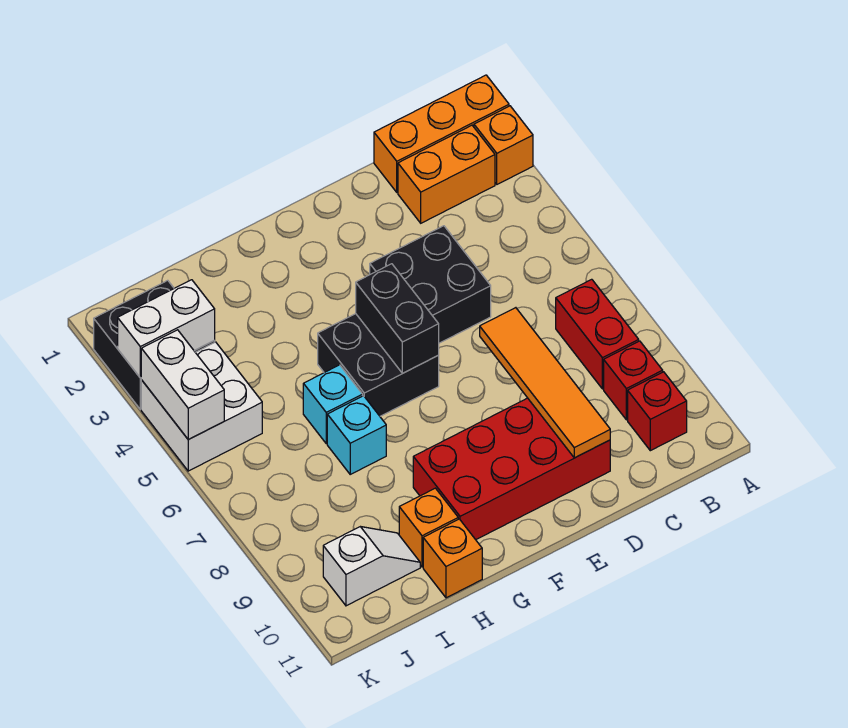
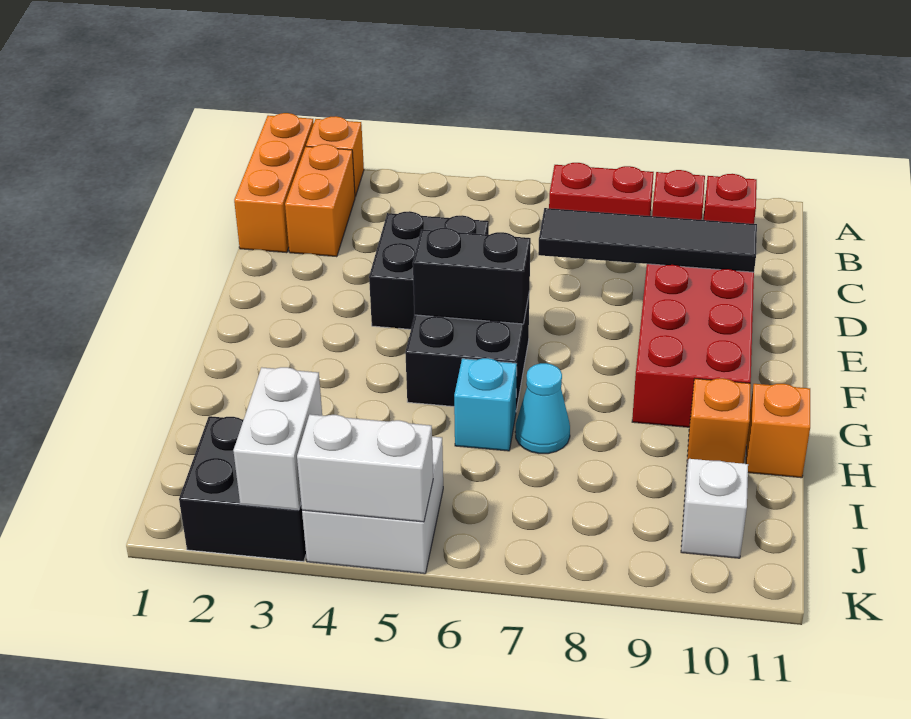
orange tile D7:D10 level 2 -> black tile D7:D10 level 2
cyan brick H7 level 1 -> cyan cone H7 level 1

